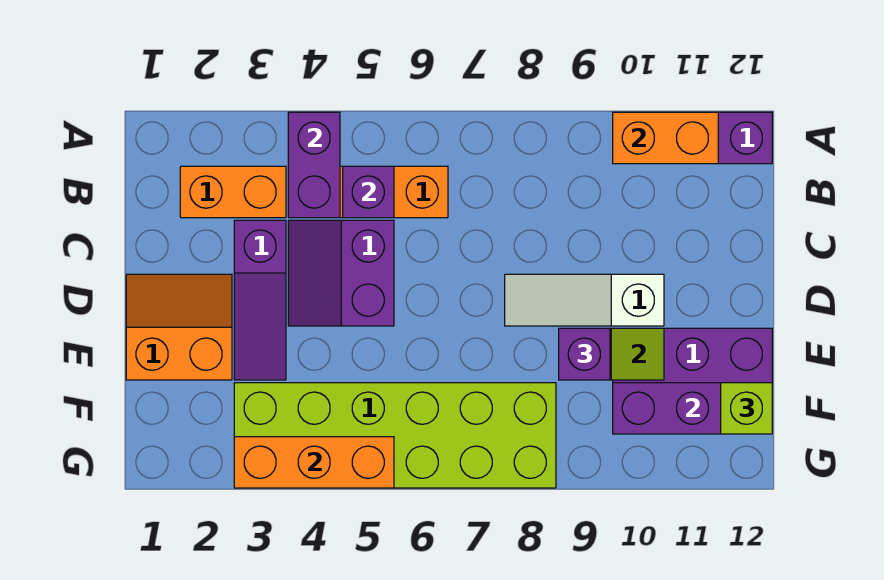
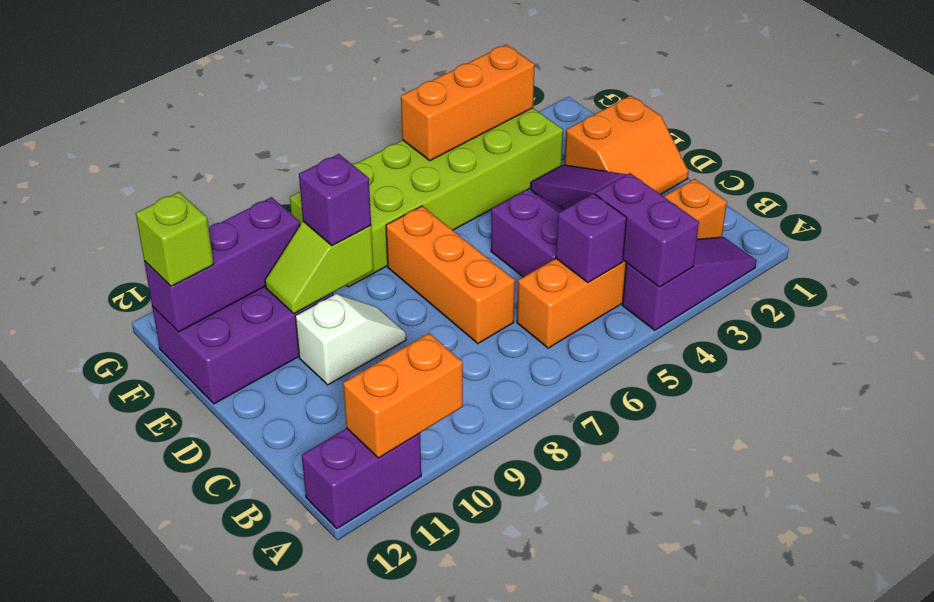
none -> purple slope A2:A4 level 1 top 4
none -> orange brick C7:E7 level 1
white slope D8:D10 level 1 top 10 -> white slope D9:D10 level 1 top 10

